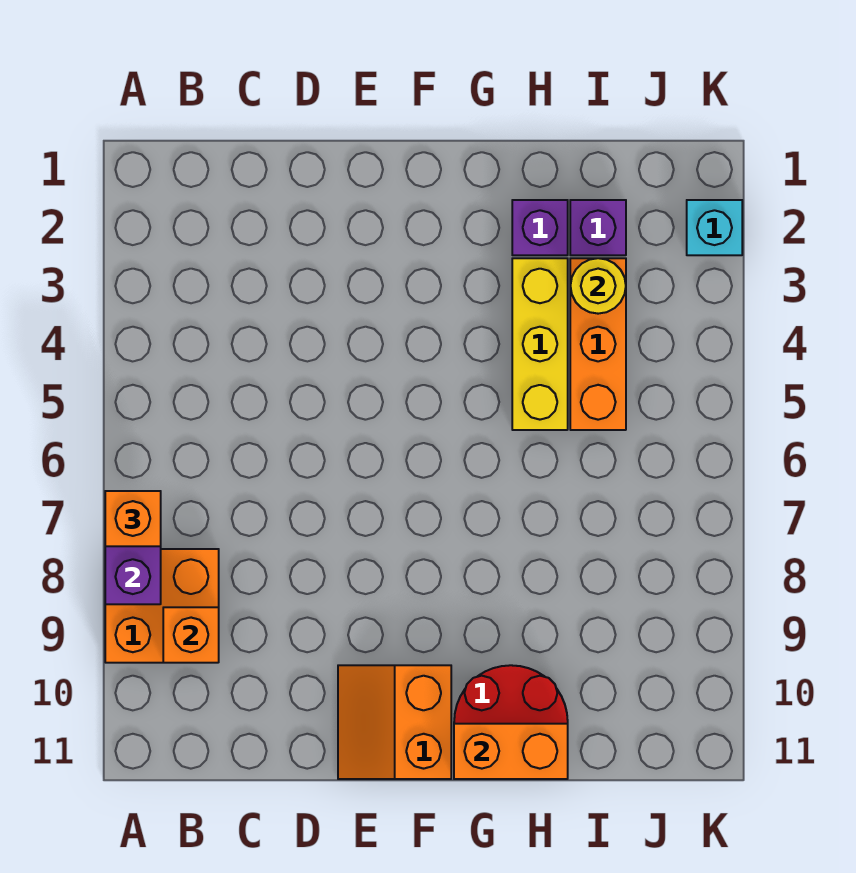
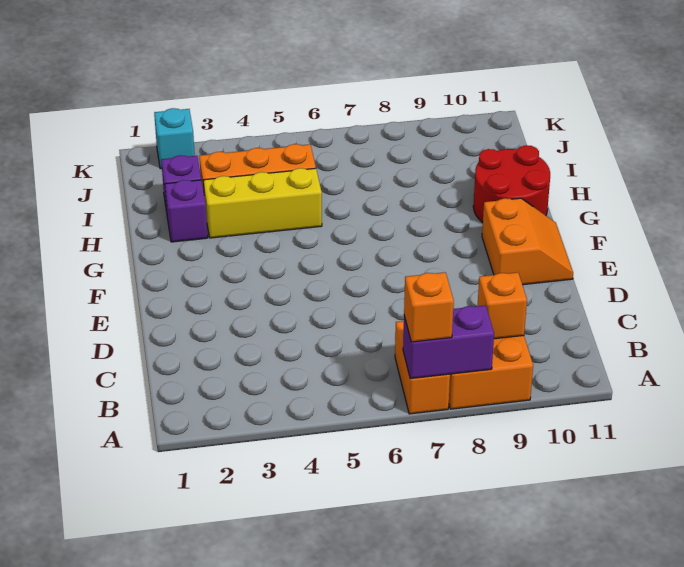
orange slope E10:F11 level 1 top F -> orange slope E10:F11 level 1 top 10
orange brick G11:H11 level 2 -> orange brick A7:B7 level 1
yellow round brick I3 level 2 -> none

